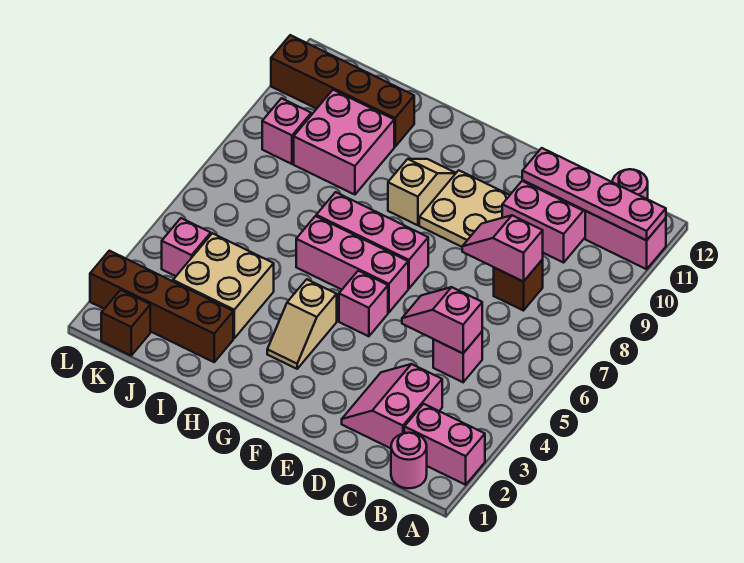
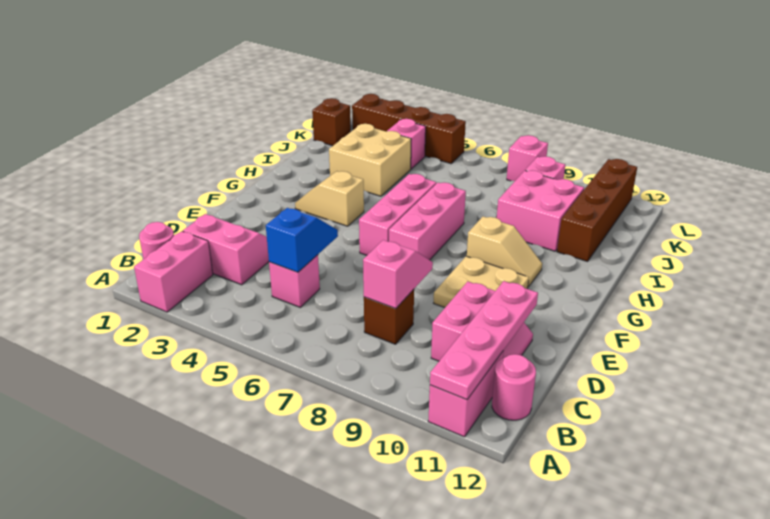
pink slope C5:D5 level 2 top C -> blue slope C5:D5 level 2 top C
pink brick F5 level 1 -> pink brick L8 level 1
brown brick I2:L2 level 1 -> brown brick L2:L5 level 1

